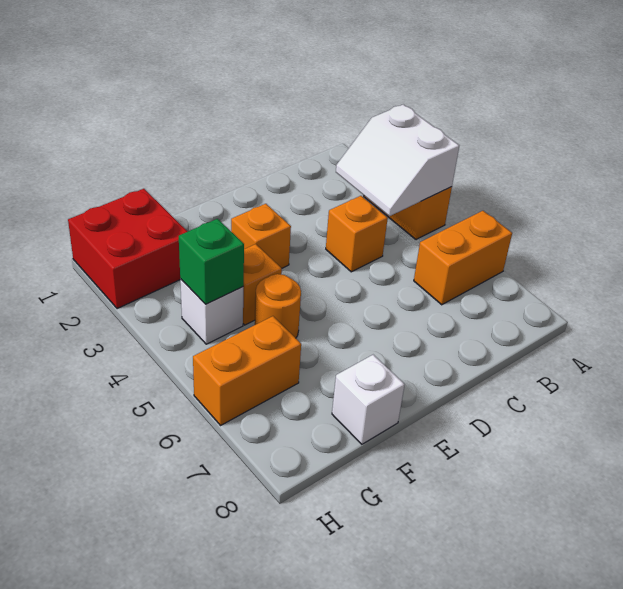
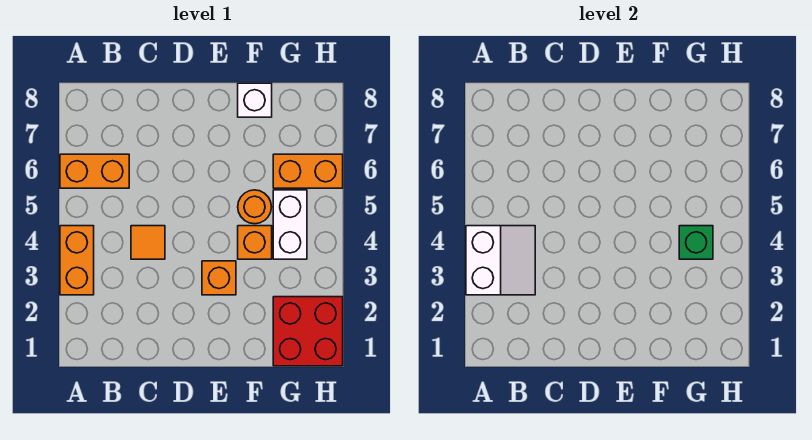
orange brick C4 level 1 -> orange tile C4 level 1
white brick G4 level 1 -> white brick G4:G5 level 1

